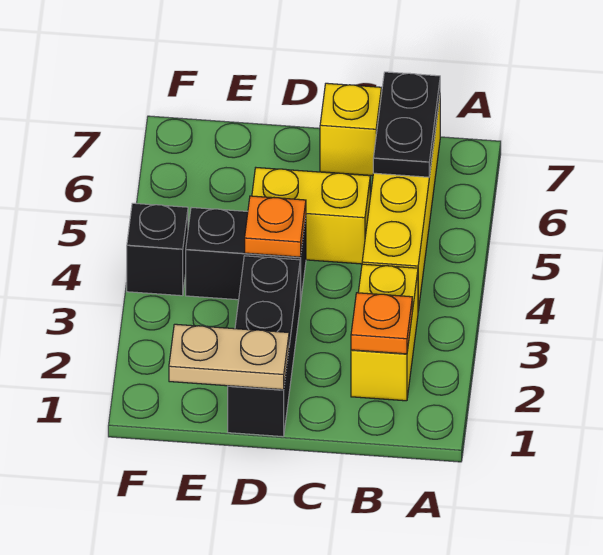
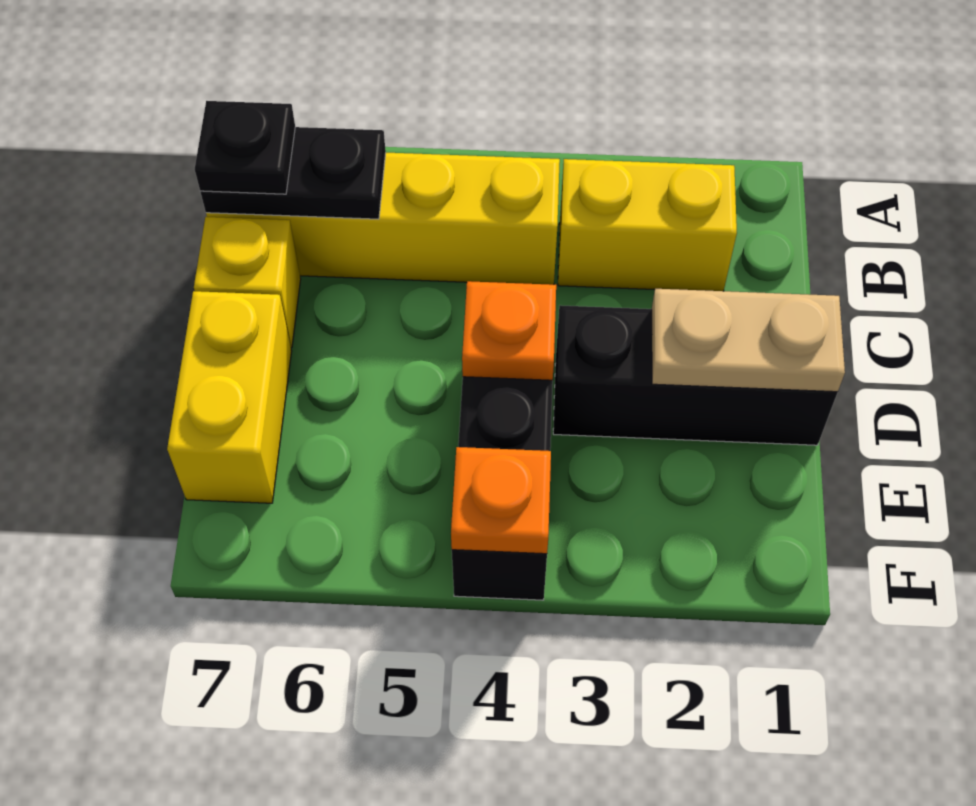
orange plate B2 level 2 -> orange plate F4 level 2
none -> black plate B7 level 3
yellow brick C5:D5 level 1 -> yellow brick D7:E7 level 1
tan plate D1:E1 level 2 -> tan plate D1:D2 level 2

